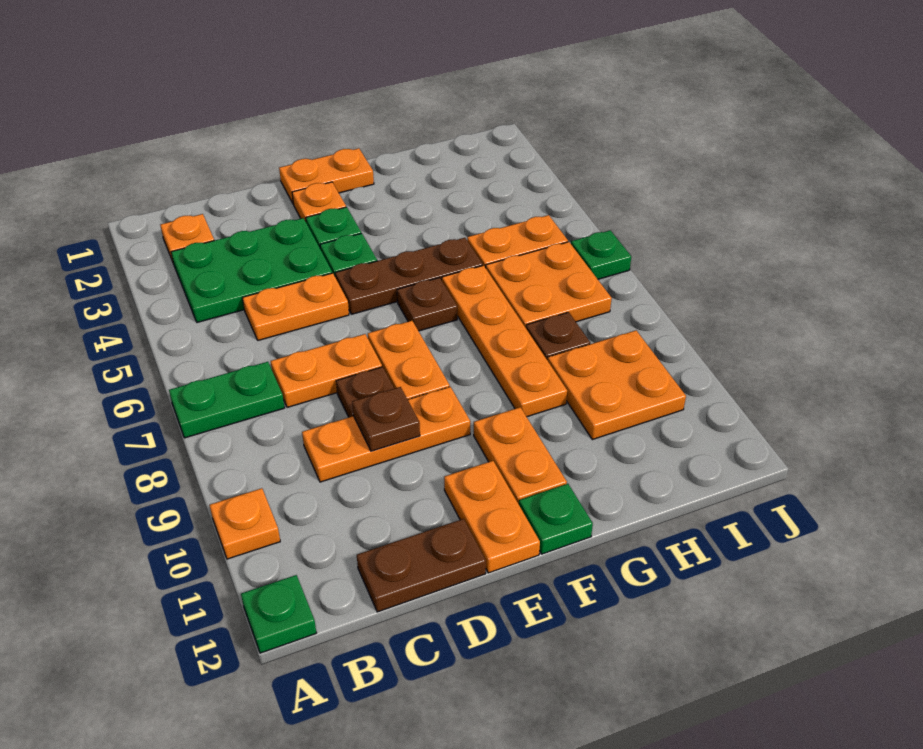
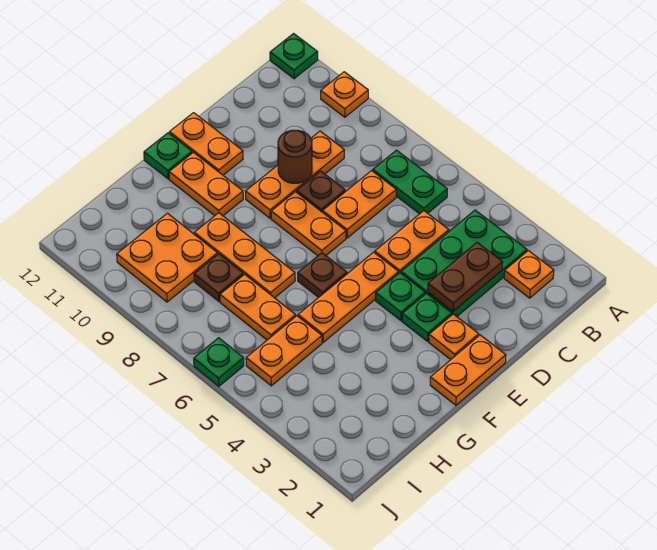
green plate A7:B7 level 1 -> green plate B6:B7 level 1
brown plate C12:D12 level 1 -> brown plate C3:D3 level 2
brown plate D9 level 2 -> brown round brick D9 level 2
brown plate E5:G5 level 1 -> orange plate E5:G5 level 1
orange plate G6:G9 level 1 -> orange plate G7:G9 level 1
orange plate H6:I7 level 1 -> orange plate H6:H7 level 1

